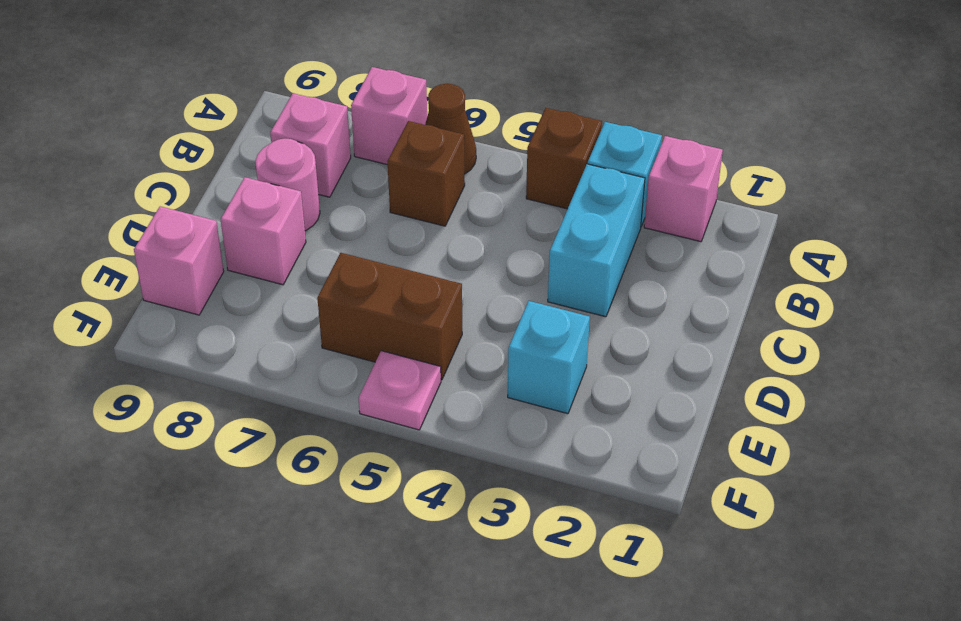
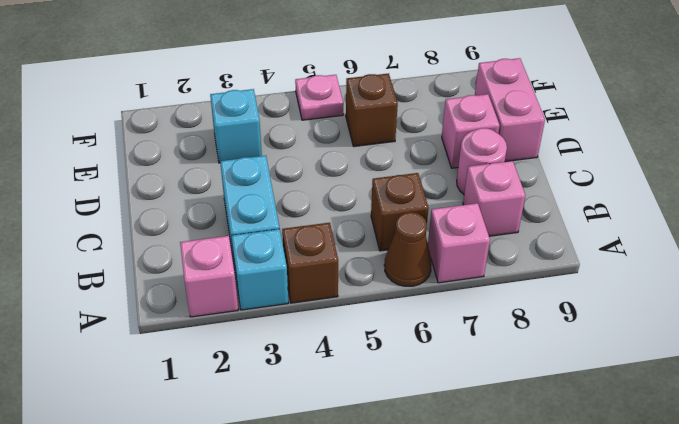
brown brick E5:E6 level 1 -> brown brick E6 level 1
pink brick E9 level 1 -> pink brick D9:E9 level 1

